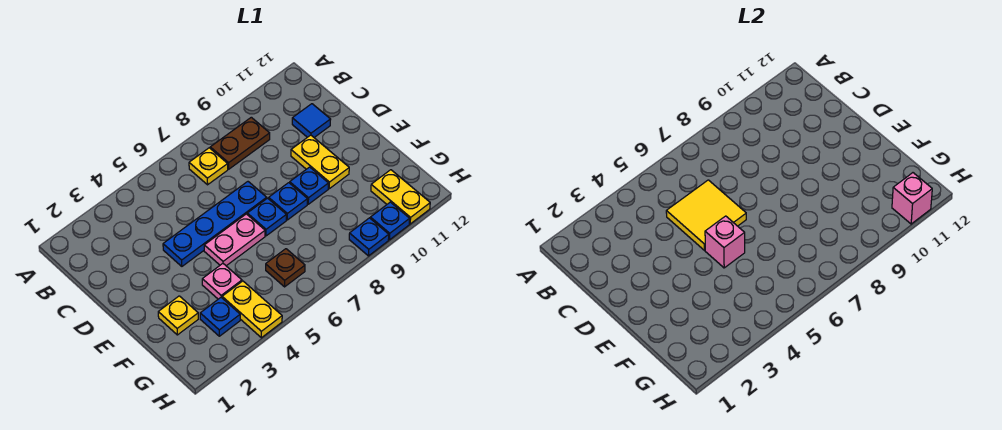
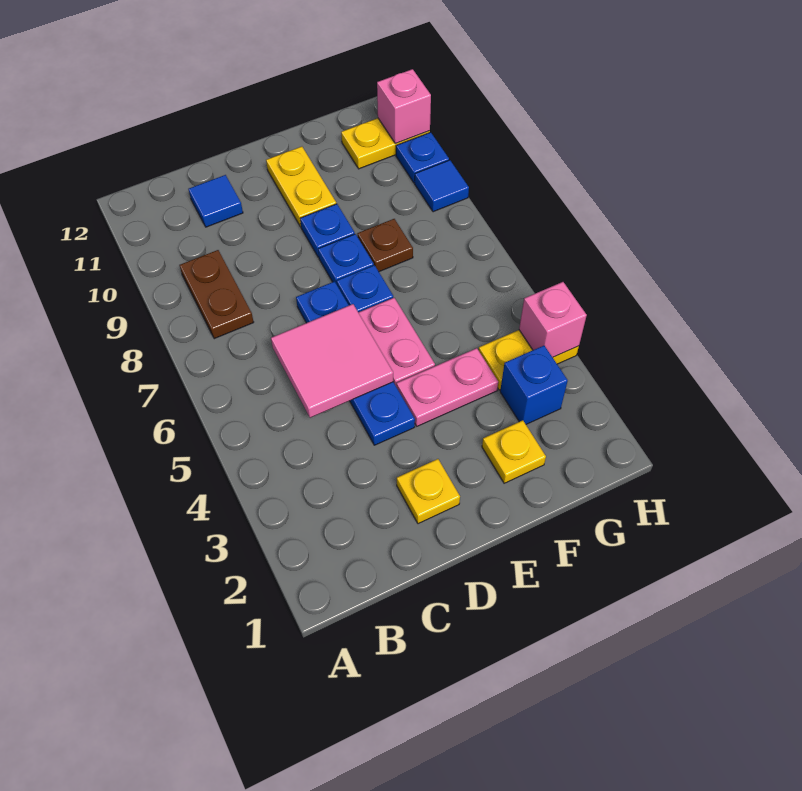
yellow plate B7 level 1 -> yellow plate D2 level 1
yellow tile C5:D6 level 2 -> pink tile C5:D6 level 2
yellow plate D10:E10 level 1 -> yellow plate E10:E11 level 1
pink brick E5 level 2 -> pink brick H4 level 2
pink plate F4 level 1 -> pink plate E4:F4 level 1
blue plate G3 level 1 -> blue brick G3 level 1
brown plate G6 level 1 -> brown plate F8 level 1
blue plate H9 level 1 -> blue tile H9 level 1

